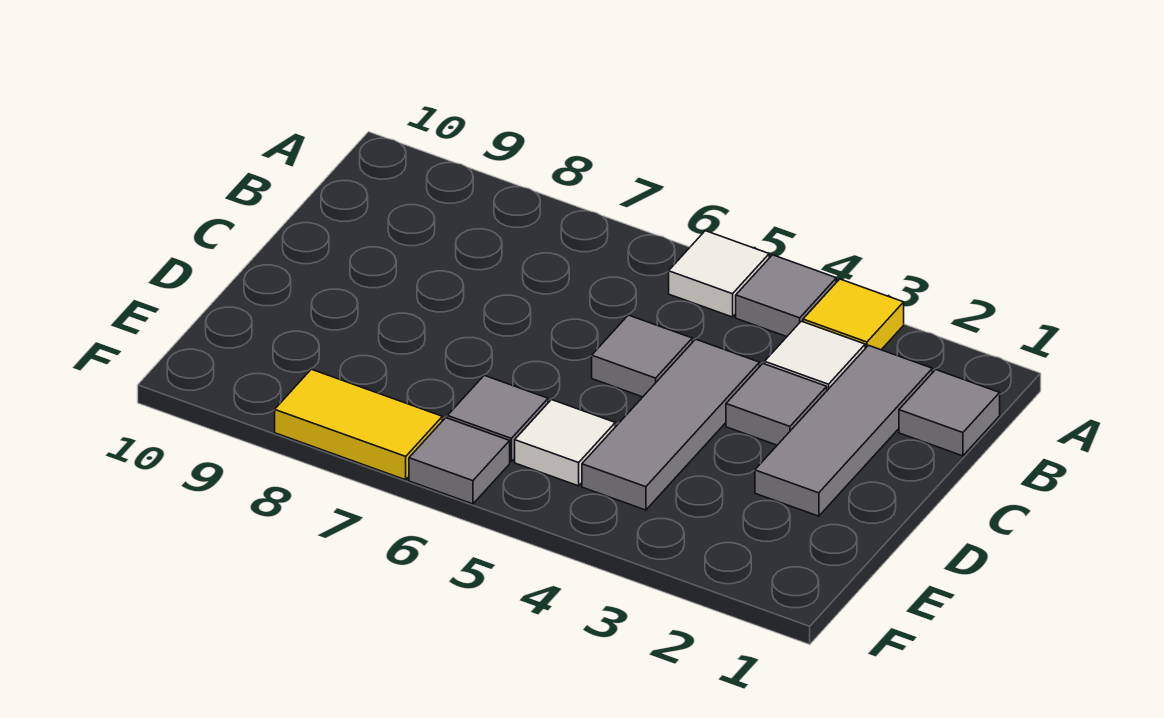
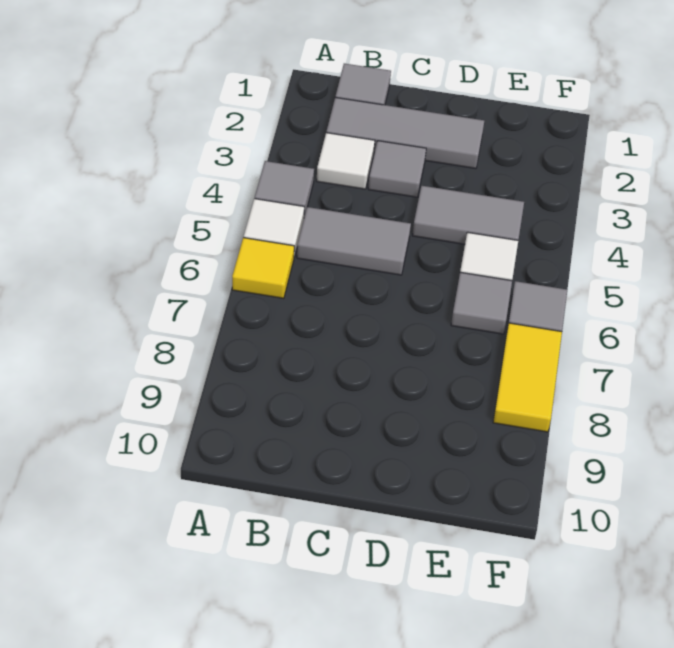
yellow tile A3 level 1 -> yellow tile A6 level 1
grey tile C4:E4 level 1 -> grey tile D4:E4 level 1
grey tile C5 level 1 -> grey tile B5:C5 level 1

